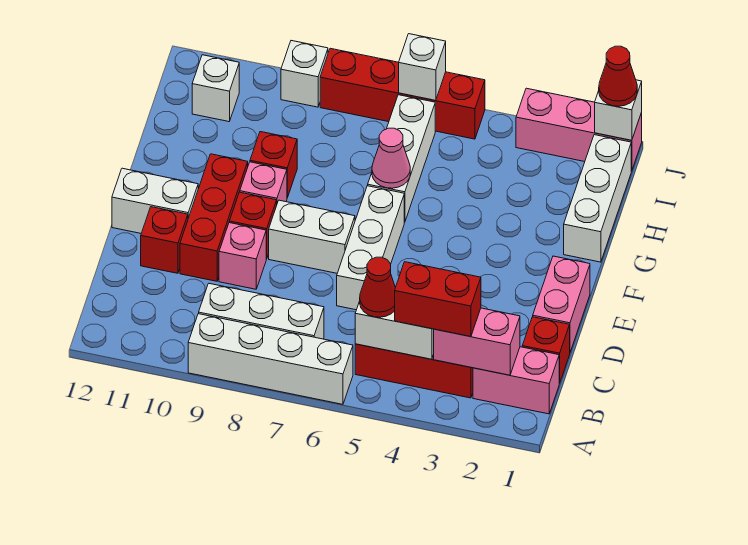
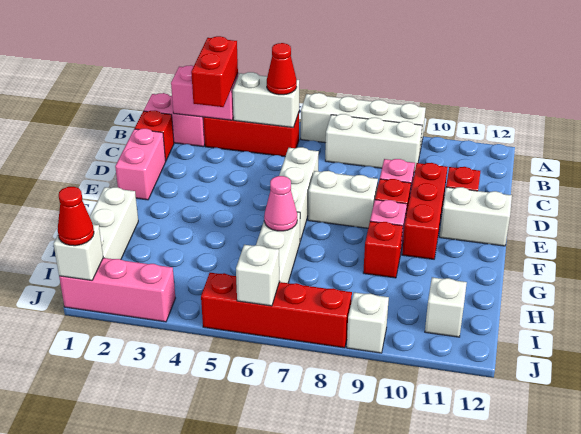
red brick B3:B4 level 3 -> red brick B3:C3 level 3

